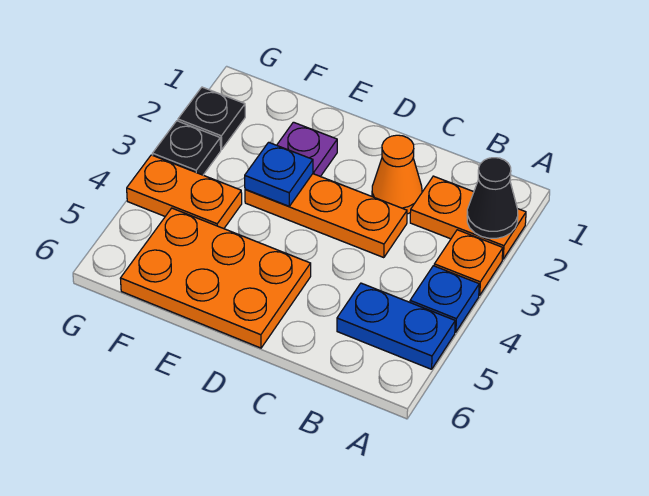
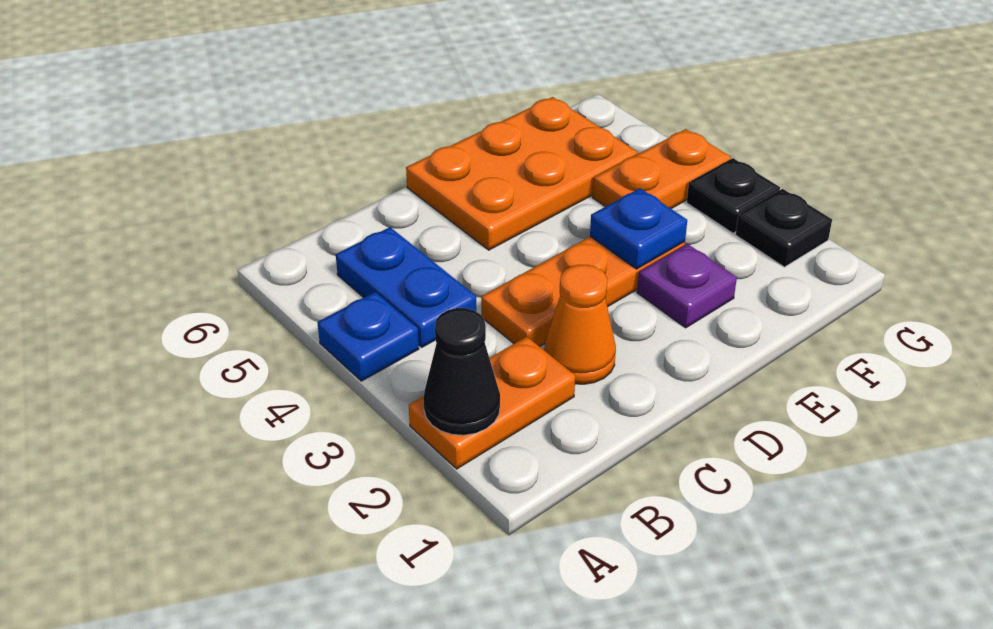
orange plate A3 level 1 -> none
blue plate A5:B5 level 1 -> blue plate B4:B5 level 1

